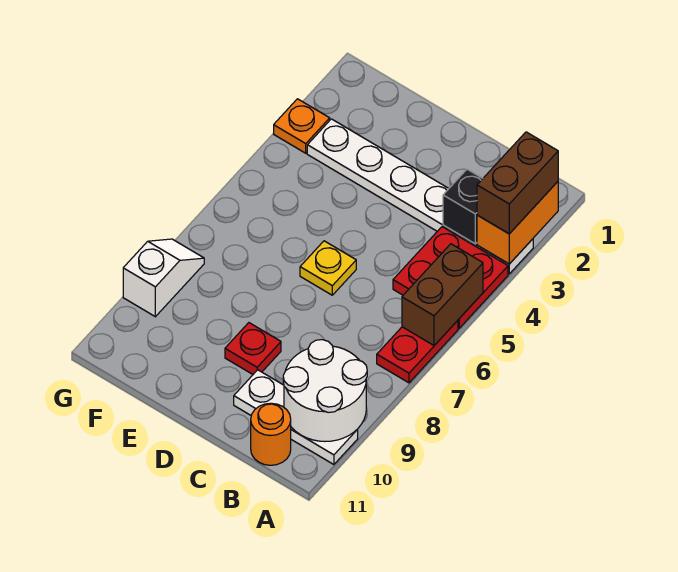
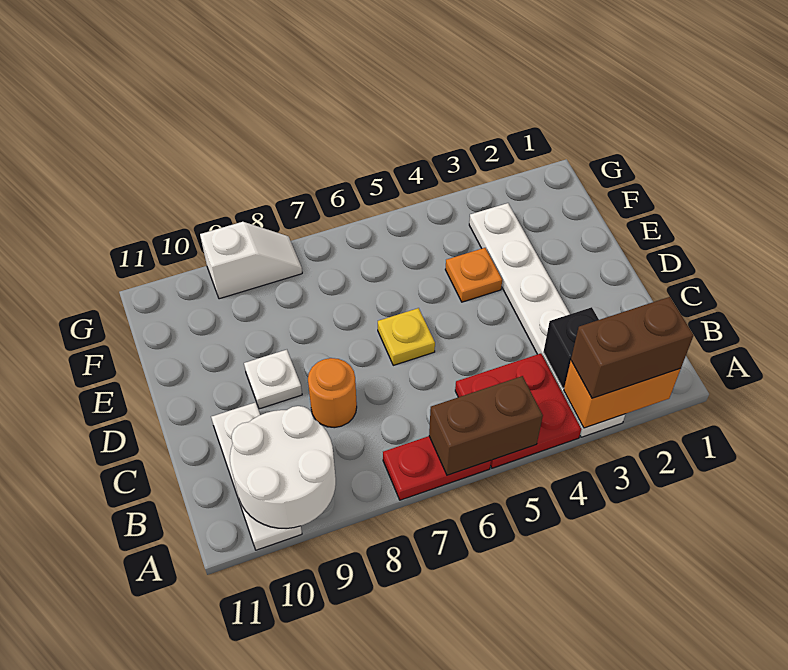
orange round brick B11 level 1 -> orange round brick C8 level 1
red plate D9 level 1 -> white plate D9 level 1
orange plate G3 level 1 -> orange plate E4 level 1

